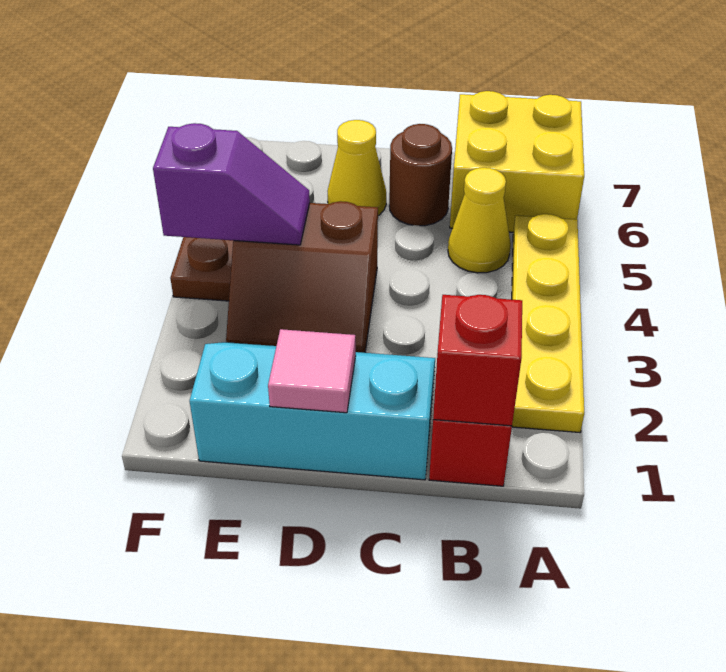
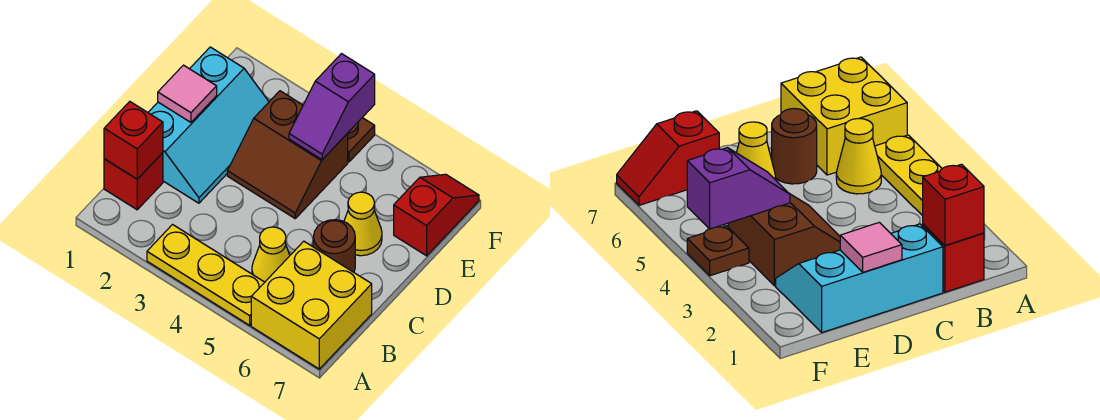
yellow plate A2:A5 level 1 -> yellow plate A3:A5 level 1
brown slope D3:E4 level 1 top 4 -> brown slope D3:E4 level 1 top E
none -> red slope E7:F7 level 1 top E

